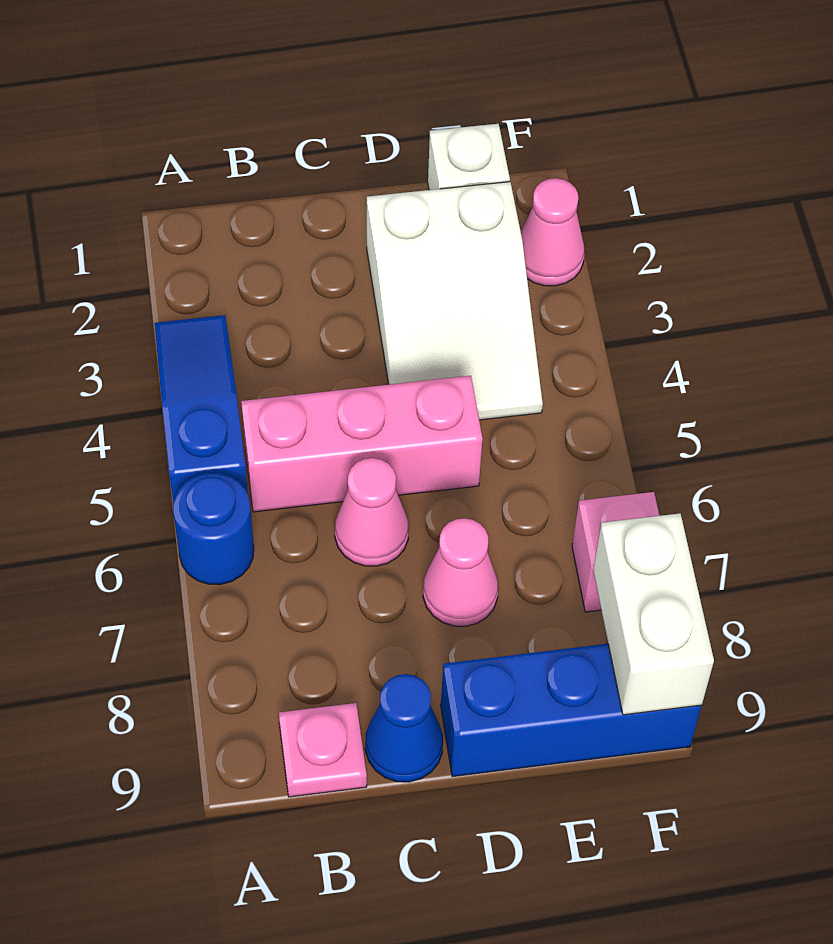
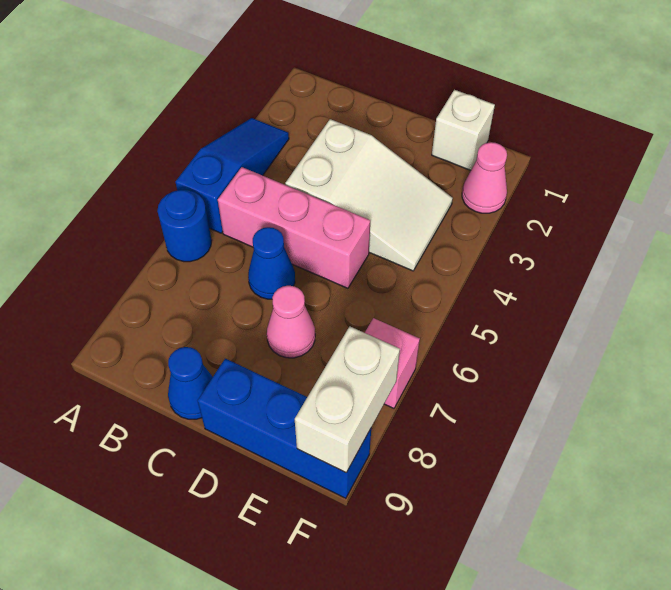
pink plate B9 level 1 -> none
pink cone C6 level 1 -> blue cone C6 level 1
white slope D2:E4 level 1 top 2 -> white slope C3:E4 level 1 top C

